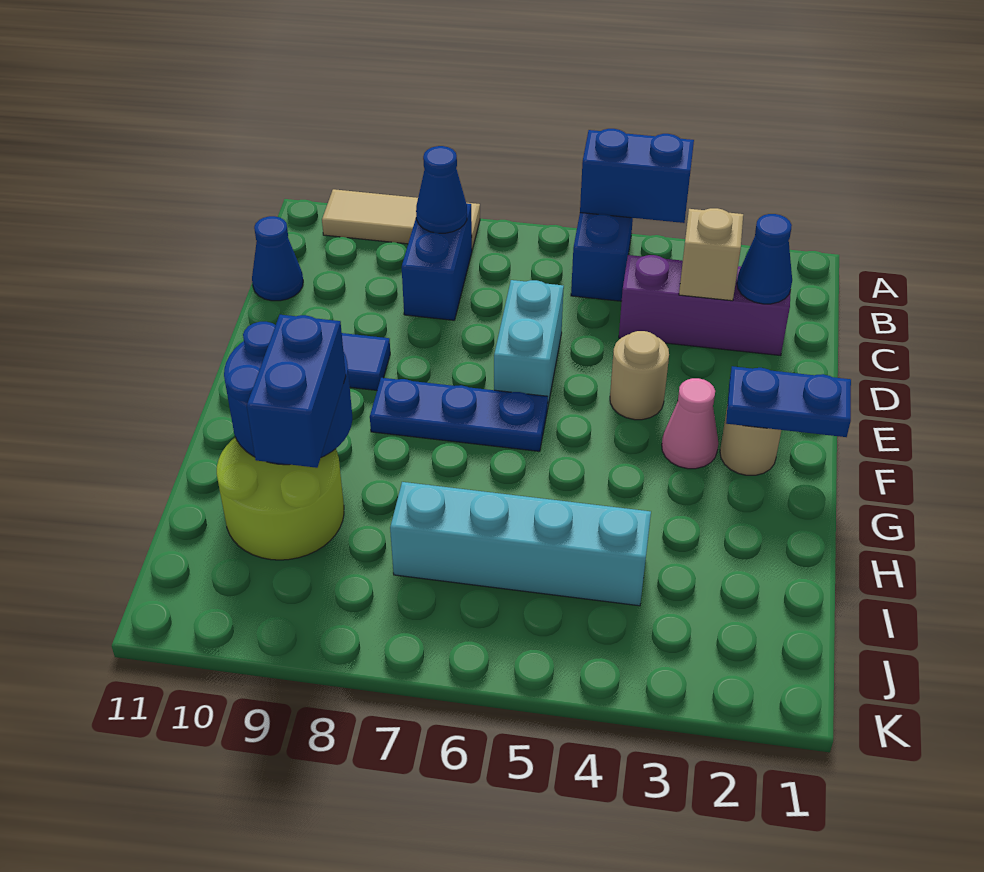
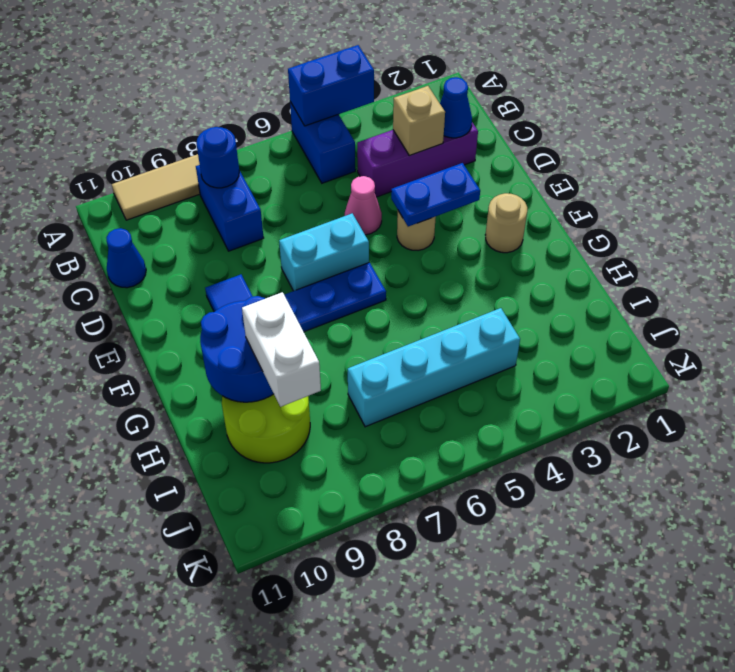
blue cone B8 level 2 -> blue round brick B8 level 2
cyan brick D6:E6 level 1 -> cyan brick E6:E7 level 1
blue plate F1:F2 level 2 -> blue plate E3:E4 level 2
pink cone F3 level 1 -> pink cone D5 level 1
blue brick H9:I9 level 3 -> white brick H9:I9 level 3

